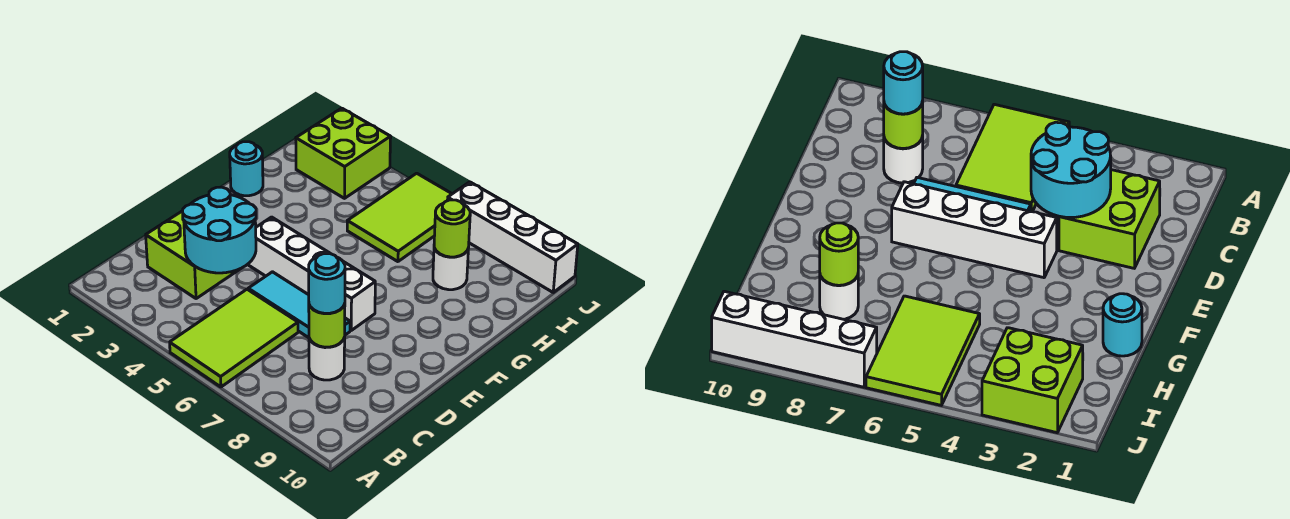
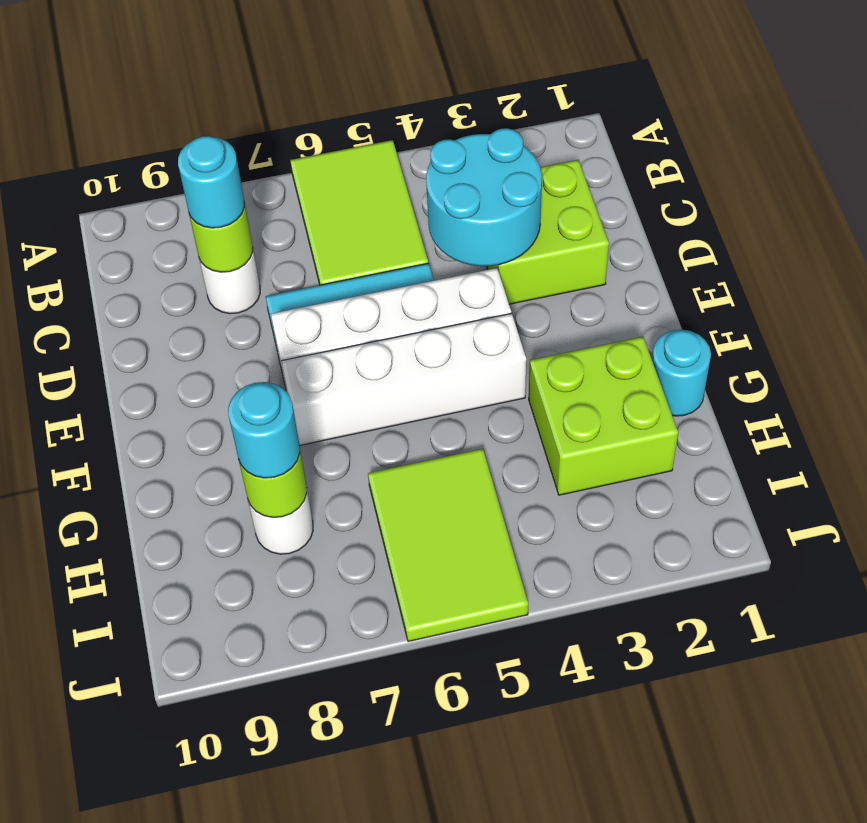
none -> cyan round brick H8 level 3
lime brick I2:J3 level 1 -> lime brick G2:H3 level 1
white brick J7:J10 level 1 -> white brick F4:F7 level 1

